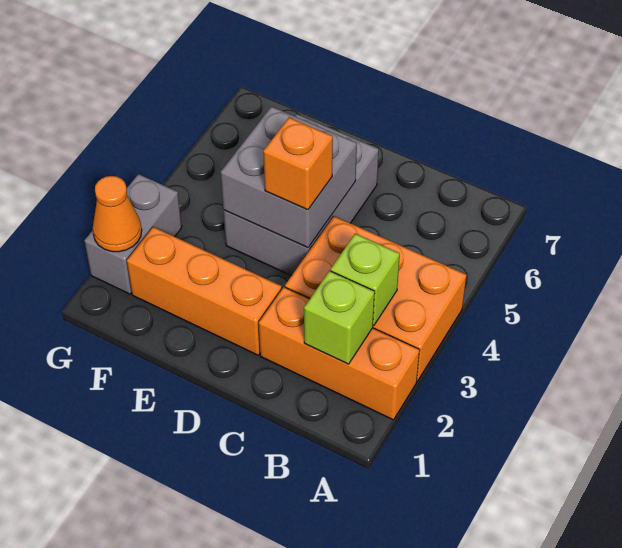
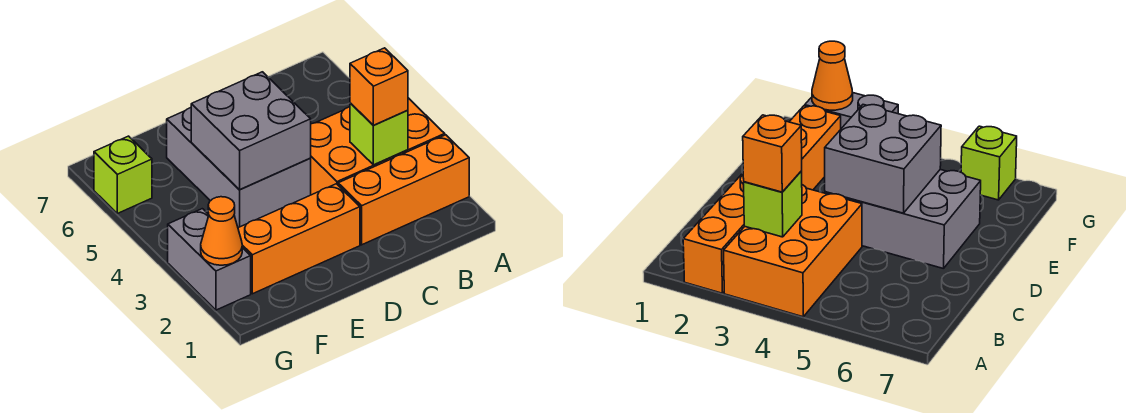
lime brick B2 level 2 -> lime brick G6 level 1
orange brick D4 level 3 -> orange brick B3 level 3

